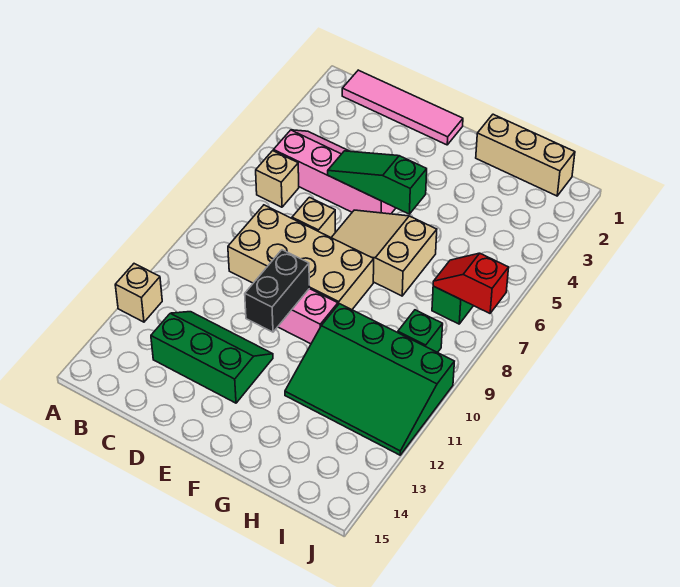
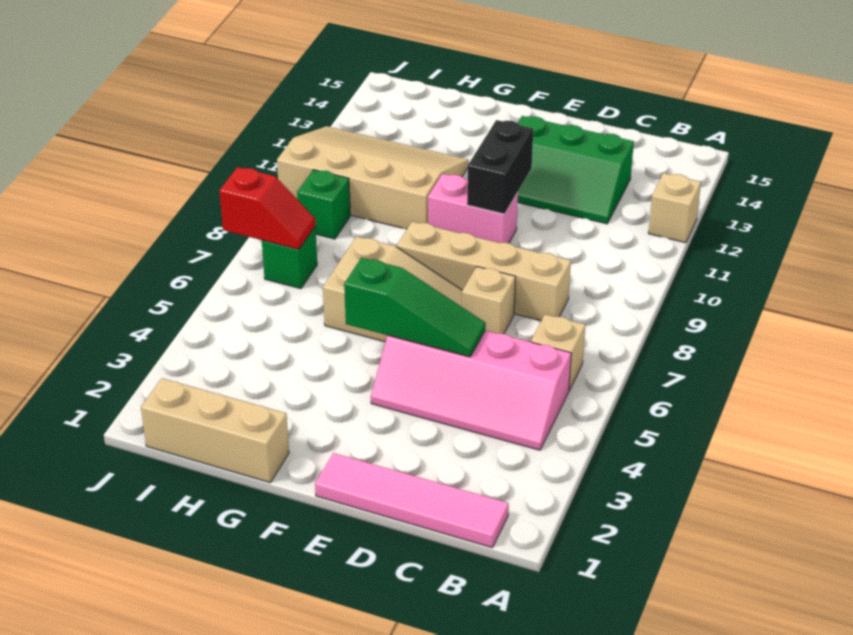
tan brick C8:F9 level 1 -> tan brick C8:F8 level 1
green slope G10:J12 level 1 top 10 -> tan slope G10:J12 level 1 top 10

